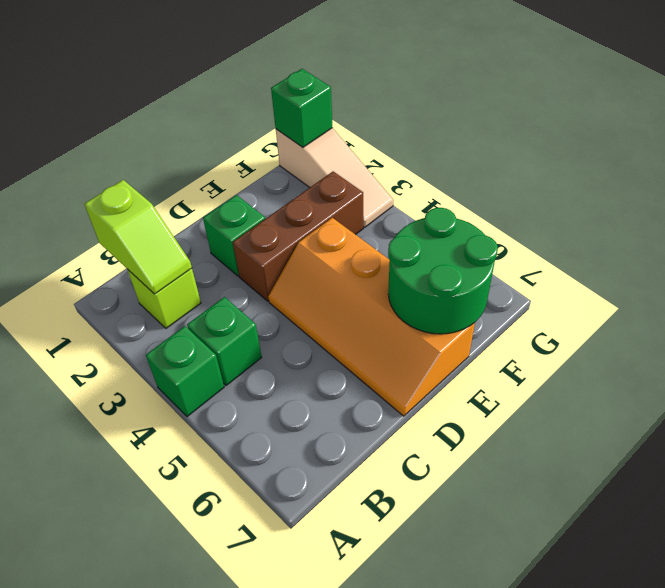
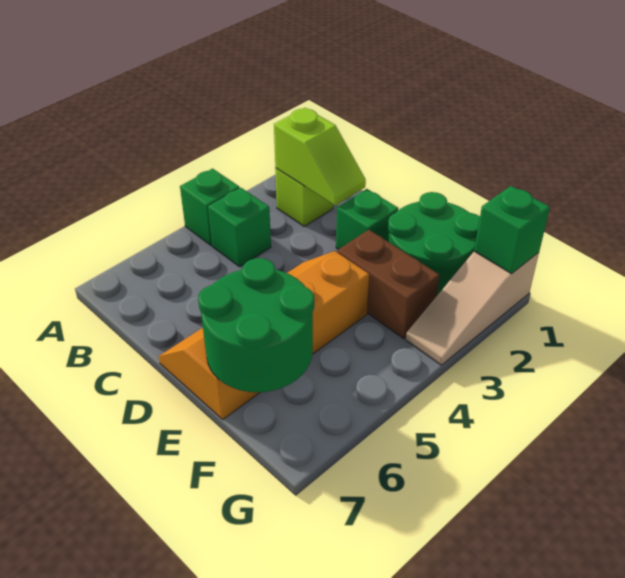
lime slope B1:B2 level 2 top 1 -> lime slope B2:C2 level 2 top B
brown brick D3:F3 level 1 -> brown brick E3:F3 level 1
none -> green round brick E1:F2 level 1

